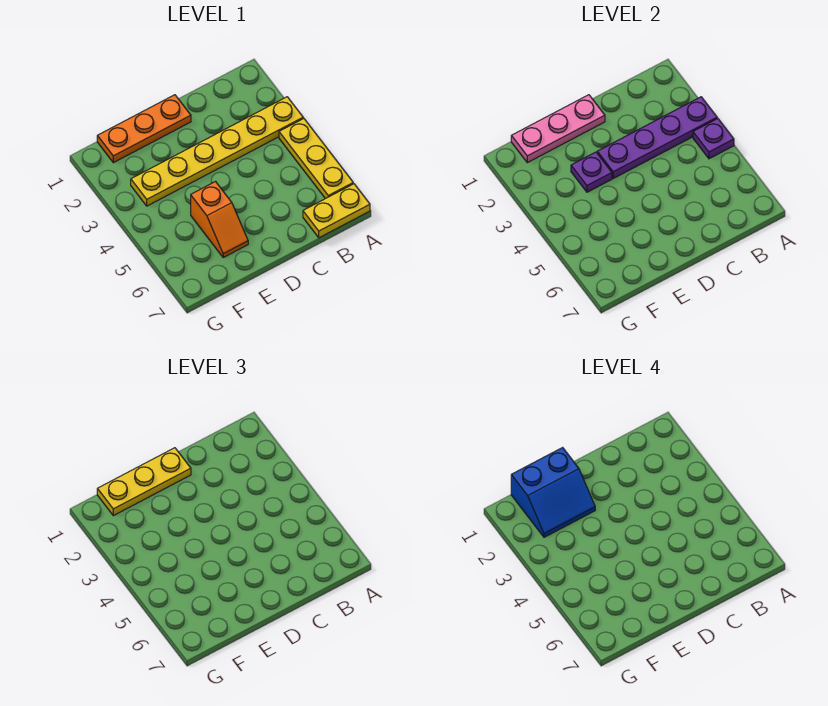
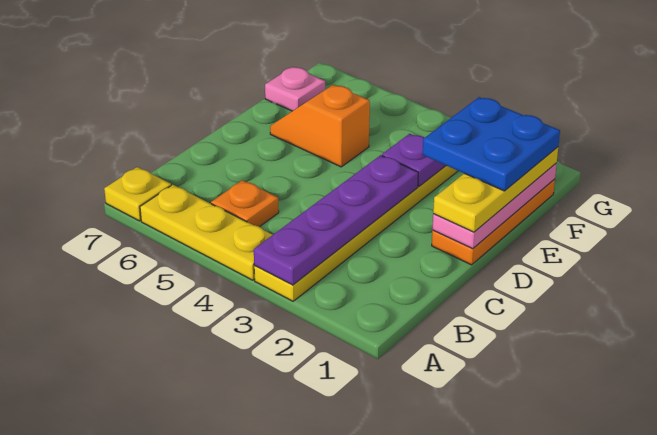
purple plate A4 level 2 -> none
yellow plate A7:B7 level 1 -> yellow plate A7 level 1
none -> orange plate B5 level 1
blue slope E1:F2 level 4 top 1 -> blue plate E1:F2 level 4
none -> pink plate F7 level 1

